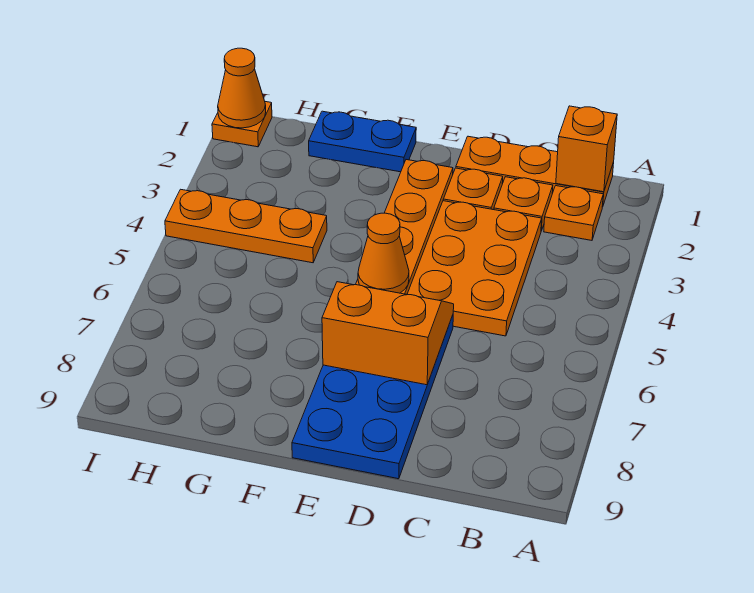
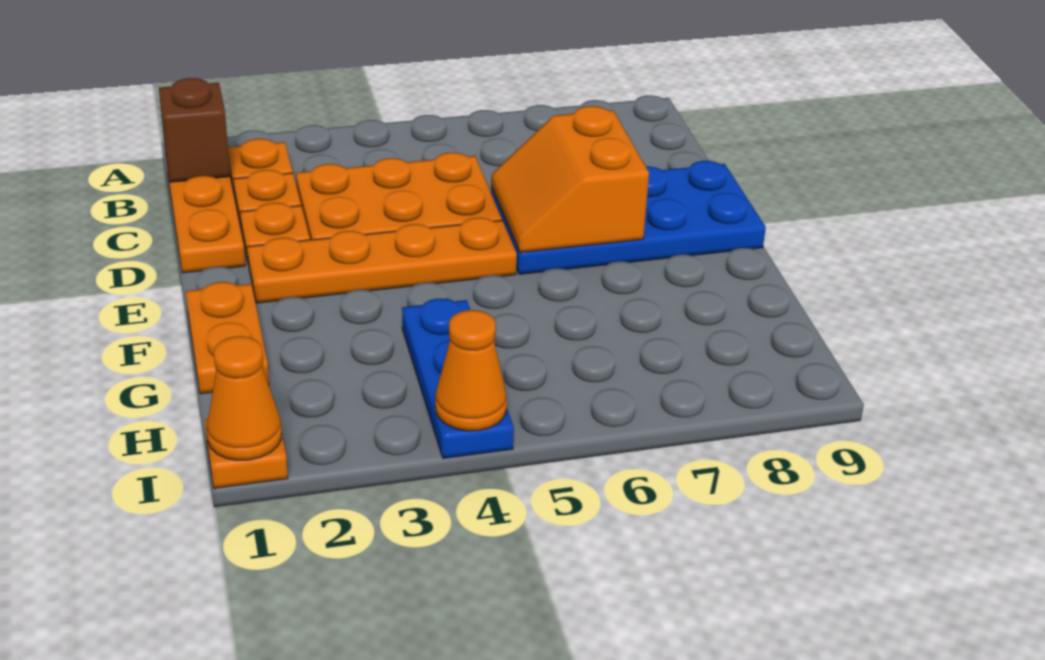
orange brick B1 level 2 -> brown brick B1 level 2
orange cone E5 level 2 -> orange cone I4 level 2
blue plate F1:G1 level 1 -> orange plate F1:G1 level 1
orange plate G4:I4 level 1 -> blue plate G4:I4 level 1

